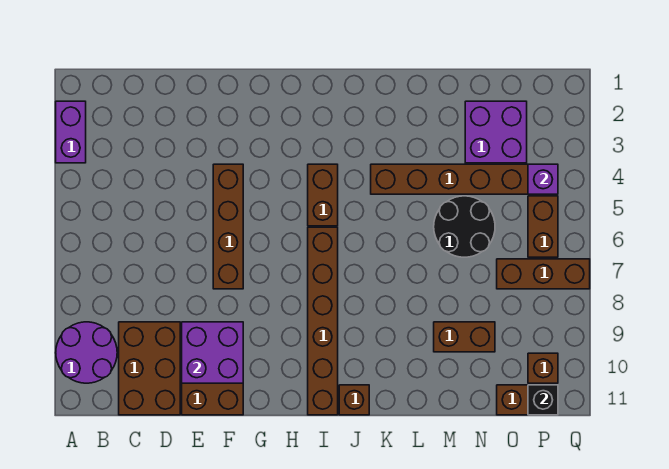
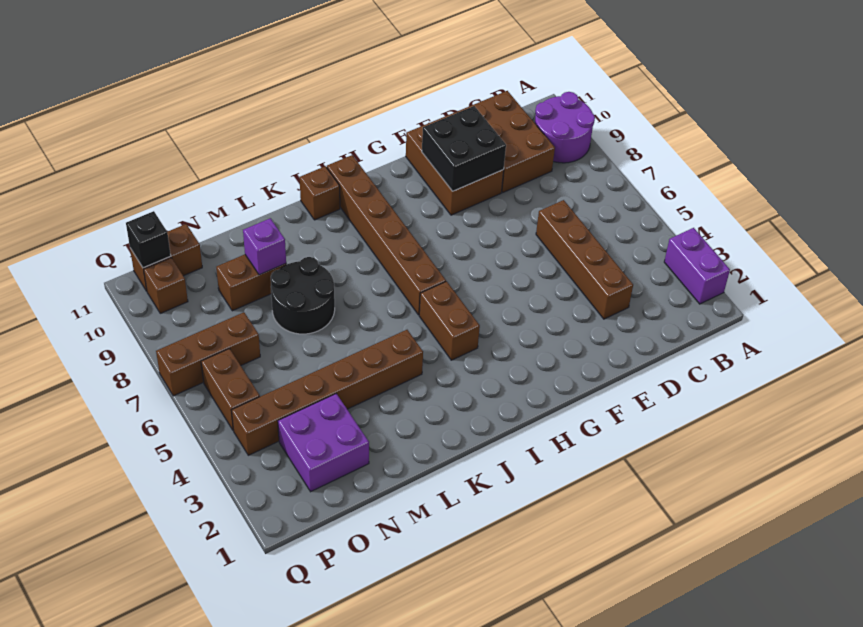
purple brick E9:F10 level 2 -> black brick E9:F10 level 2
brown brick F4:F7 level 1 -> brown brick D3:D6 level 1
black round brick M5:N6 level 1 -> black round brick L7:M8 level 1
purple brick P4 level 2 -> purple brick M9 level 2

